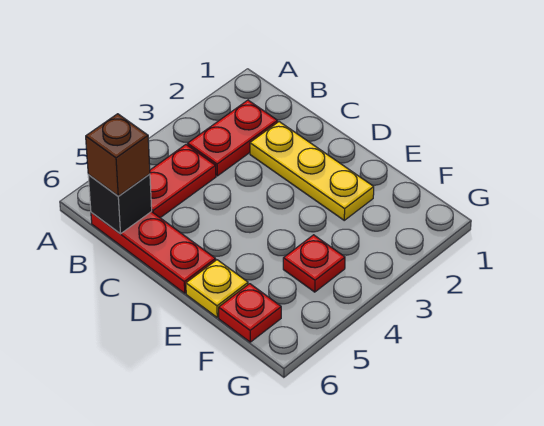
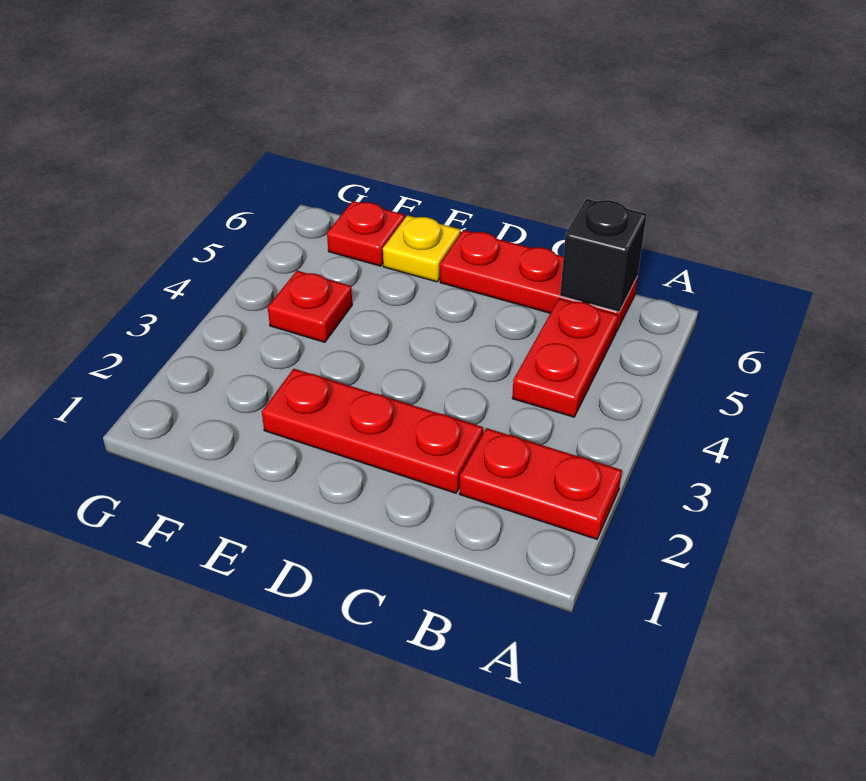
red plate B2:B3 level 1 -> red plate A2:B2 level 1
brown brick B6 level 3 -> none
yellow plate C2:E2 level 1 -> red plate C2:E2 level 1

